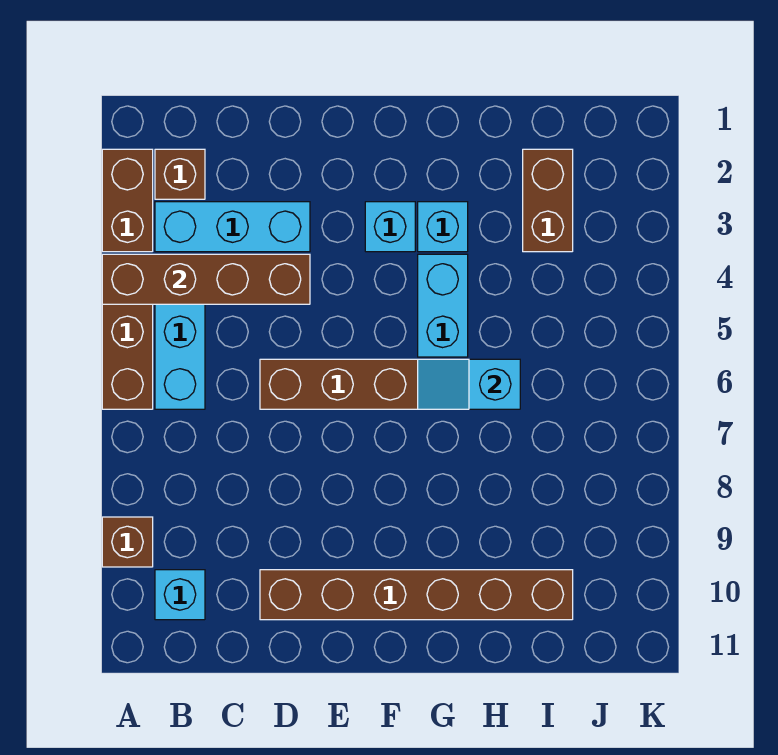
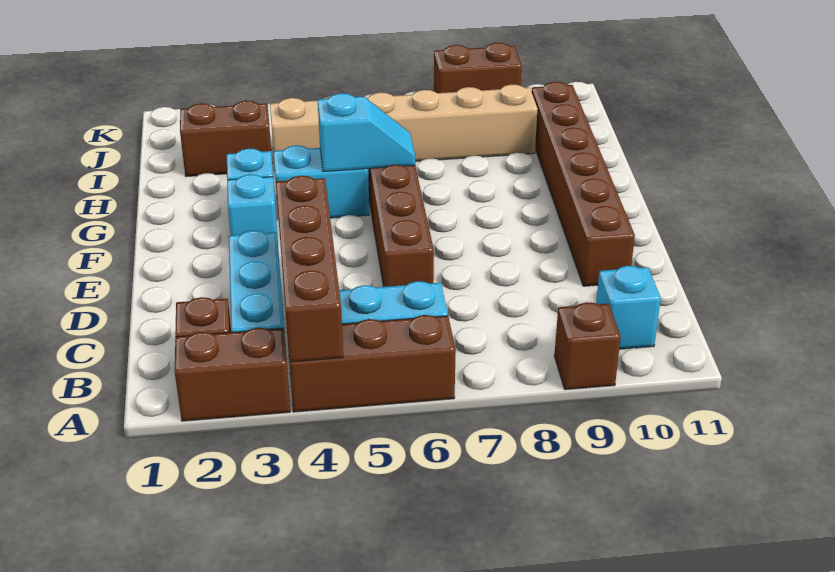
cyan slope G6:H6 level 2 top H -> cyan slope G5:G6 level 2 top 5
none -> tan brick I4:I9 level 1
none -> brown brick K8:K9 level 1

